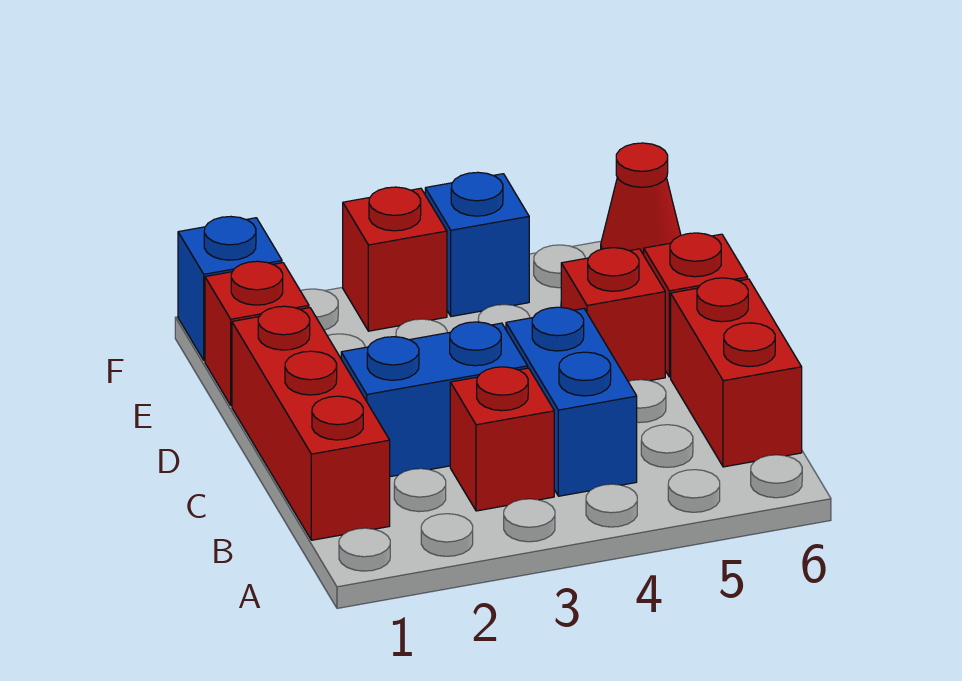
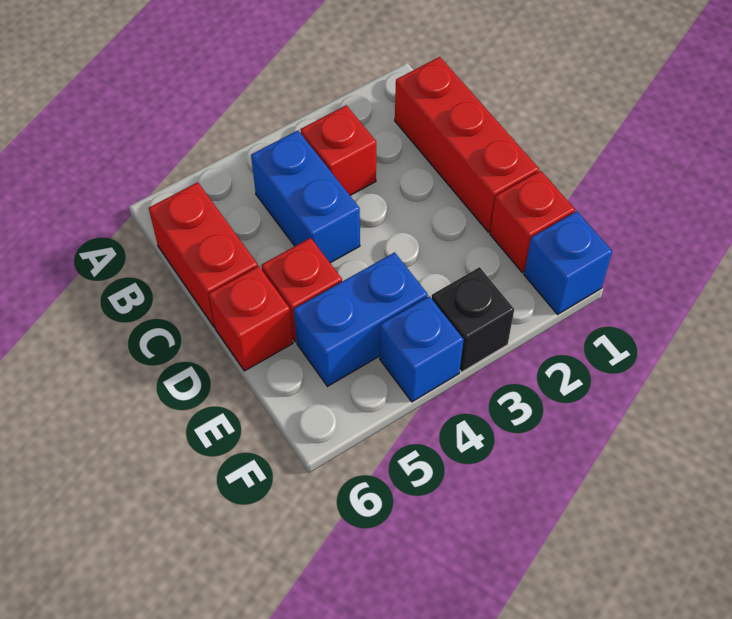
blue brick C2:C3 level 1 -> blue brick E4:E5 level 1
red brick F3 level 1 -> black brick F3 level 1
red cone F6 level 1 -> none

